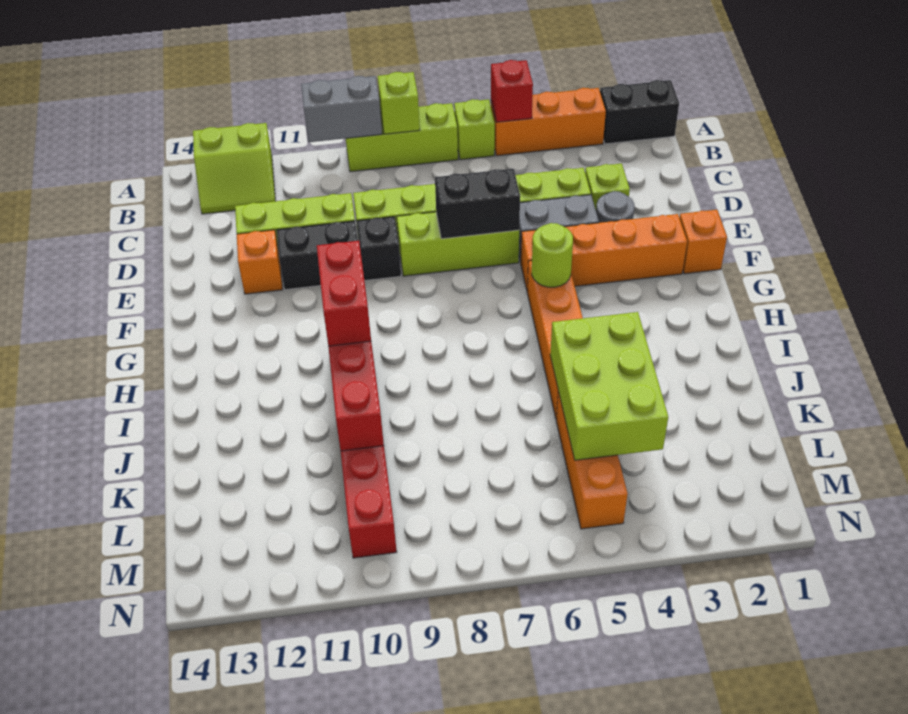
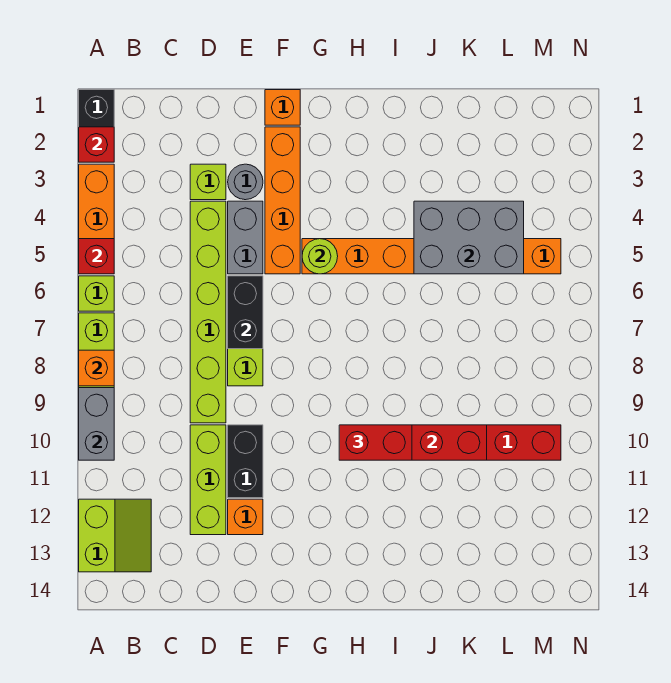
none -> red brick A2 level 2
lime brick A8 level 2 -> orange brick A8 level 2
black brick E9 level 1 -> none
lime brick J4:L5 level 2 -> grey brick J4:L5 level 2

